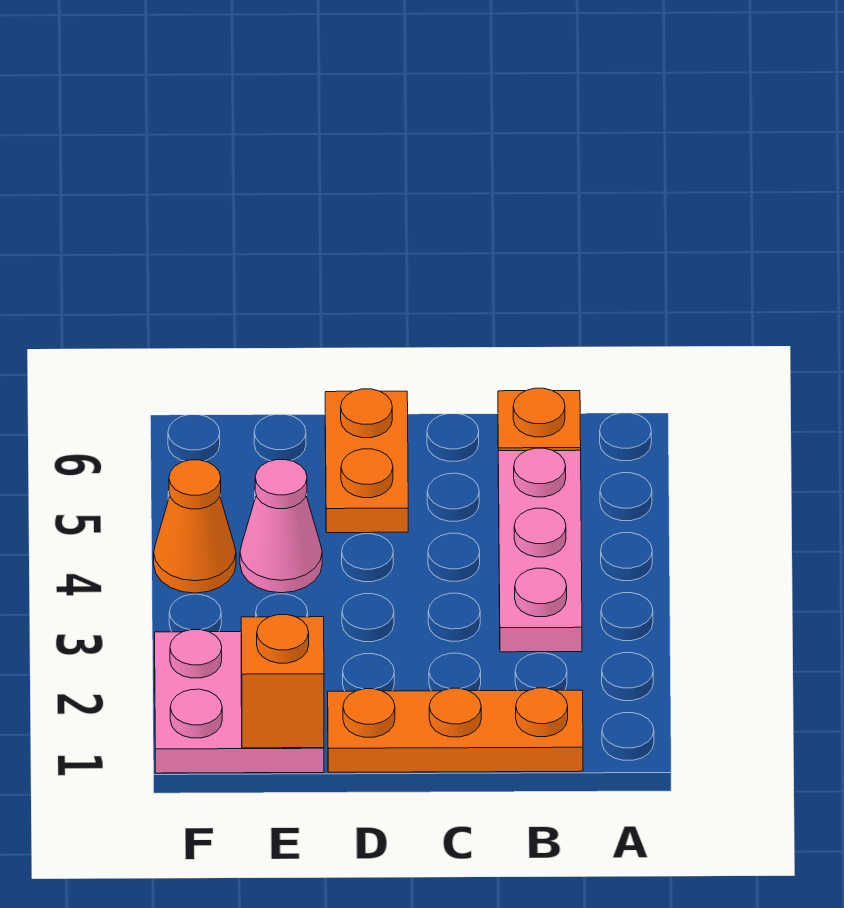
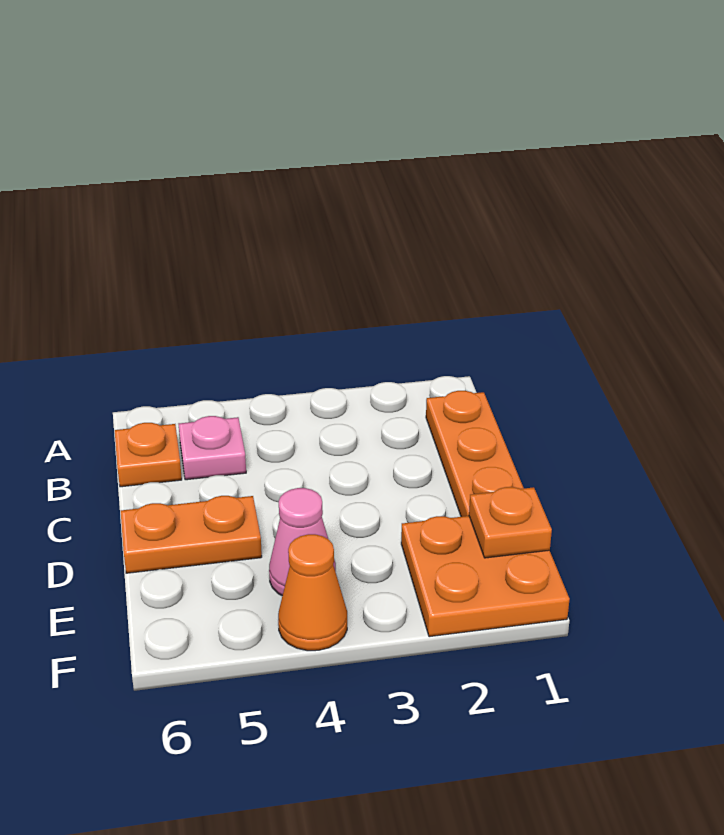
pink plate B3:B5 level 1 -> pink plate B5 level 1
pink plate E1:F2 level 1 -> orange plate E1:F2 level 1
orange brick E1 level 2 -> orange plate E1 level 2

